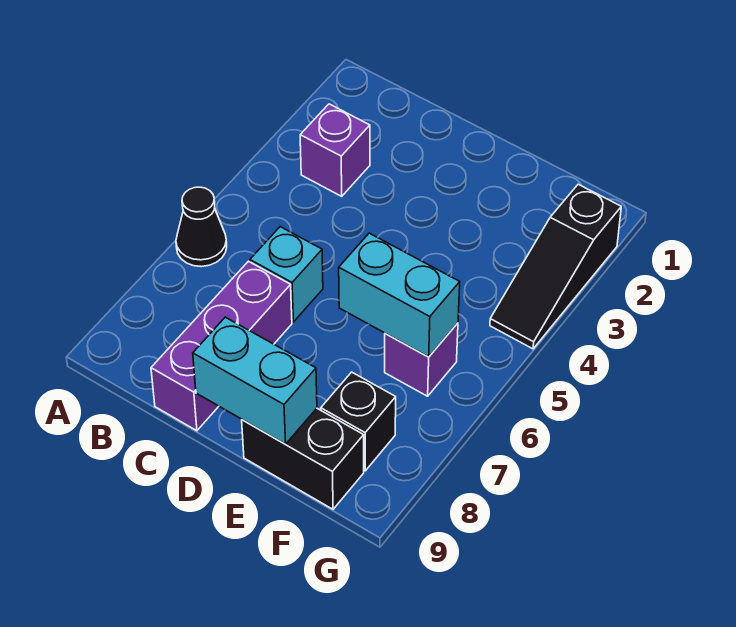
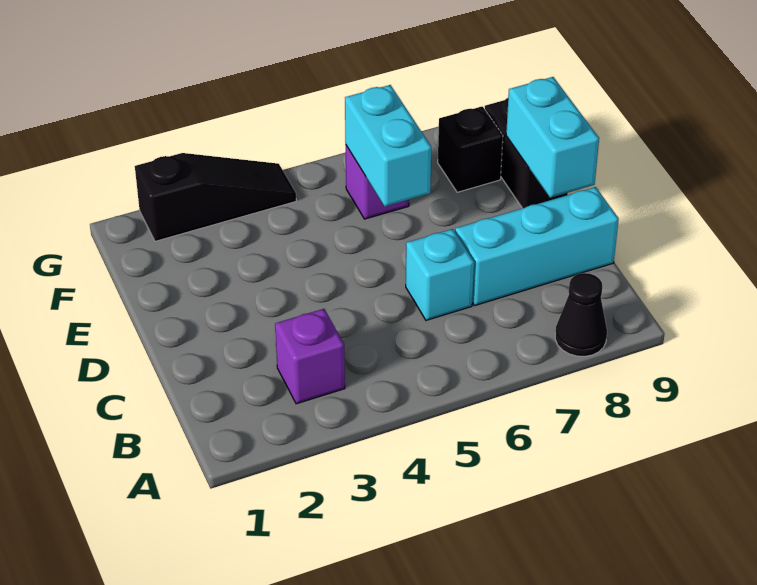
black cone A6 level 1 -> black cone A8 level 1
purple brick C7:C9 level 1 -> cyan brick C7:C9 level 1

